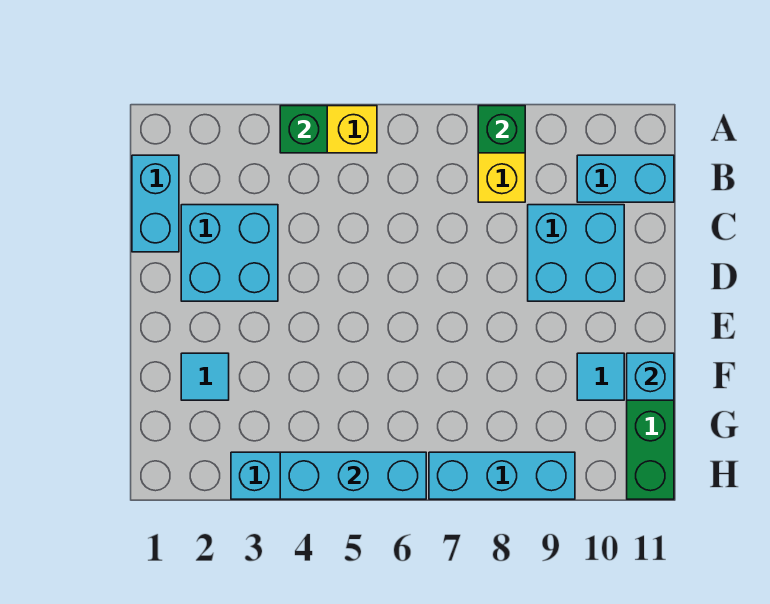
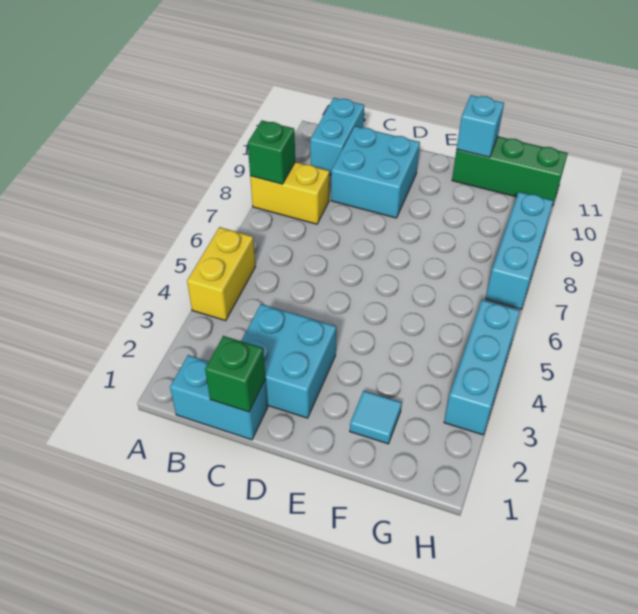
green brick A4 level 2 -> green brick C1 level 2
cyan tile F10 level 1 -> none
cyan brick H4:H6 level 2 -> none

